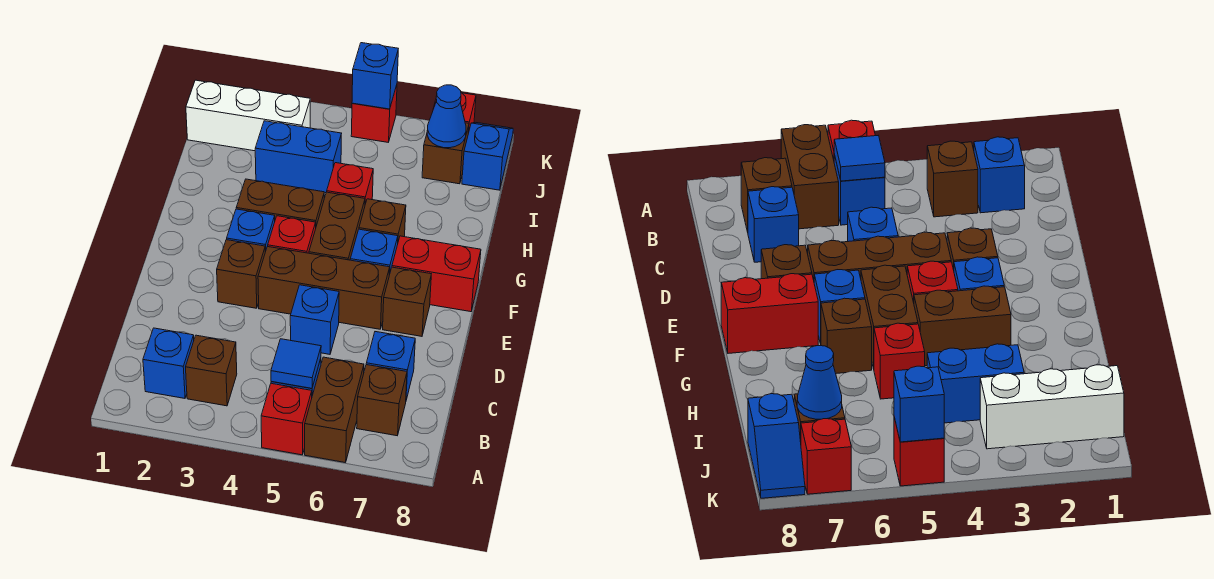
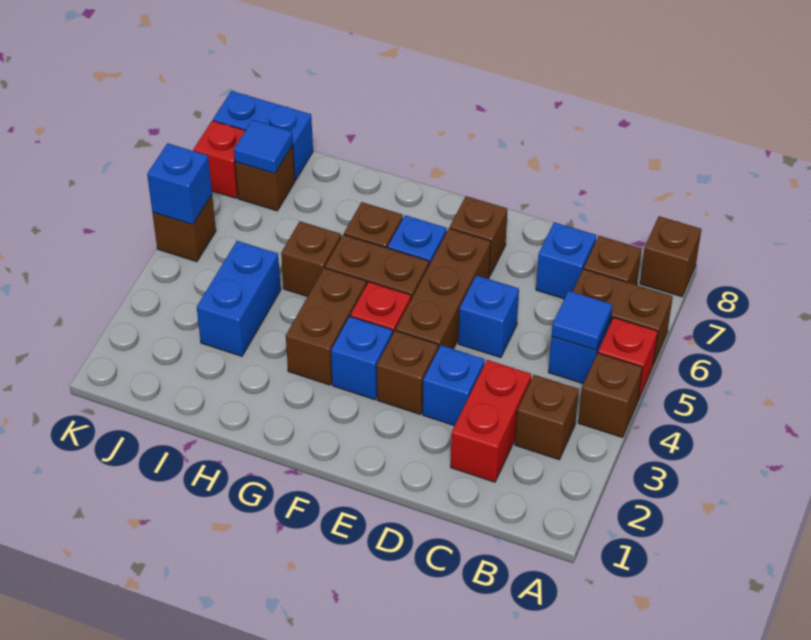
none -> brown brick A4 level 1
none -> brown brick A8 level 1
blue brick B2 level 1 -> blue brick D3 level 1
red brick F7:F8 level 1 -> red brick C2:C3 level 1
red brick H5 level 1 -> brown brick H5 level 1
white brick J1:J3 level 1 -> none
blue cone J7 level 2 -> blue tile J7 level 2
blue slope J8:K8 level 1 top J -> blue brick J8:K8 level 1
red brick K5 level 1 -> brown brick K5 level 1

